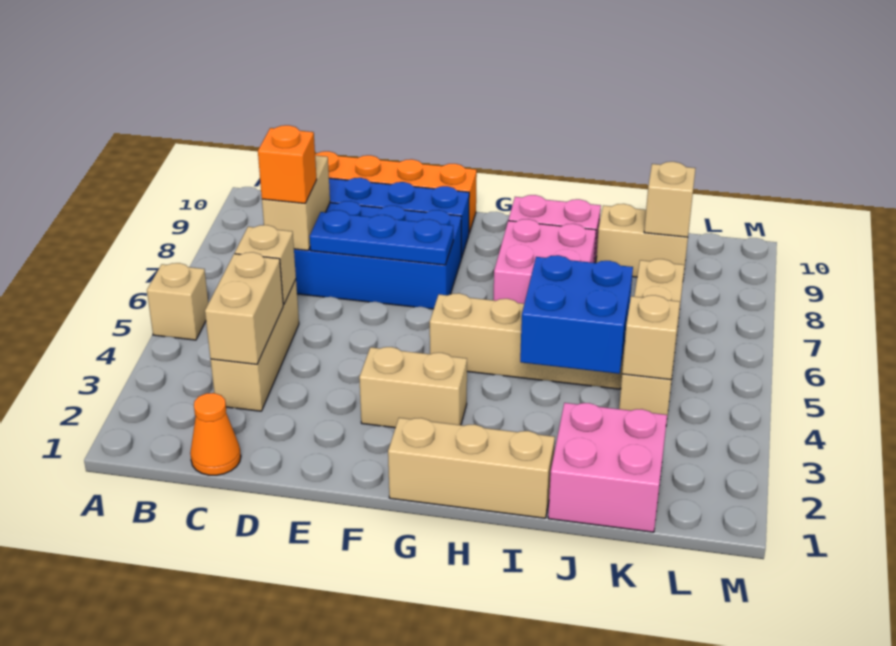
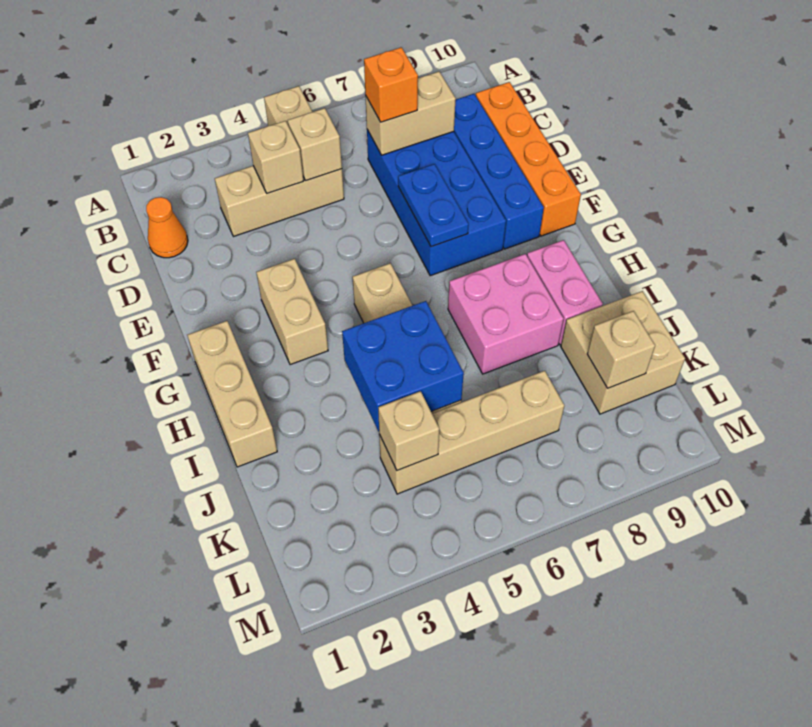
tan brick C3:C4 level 2 -> tan brick C4 level 2
blue plate D7:F7 level 2 -> blue plate E7:F7 level 2
pink brick J1:K2 level 1 -> none
tan brick J9:K9 level 1 -> tan brick J9:K10 level 1

